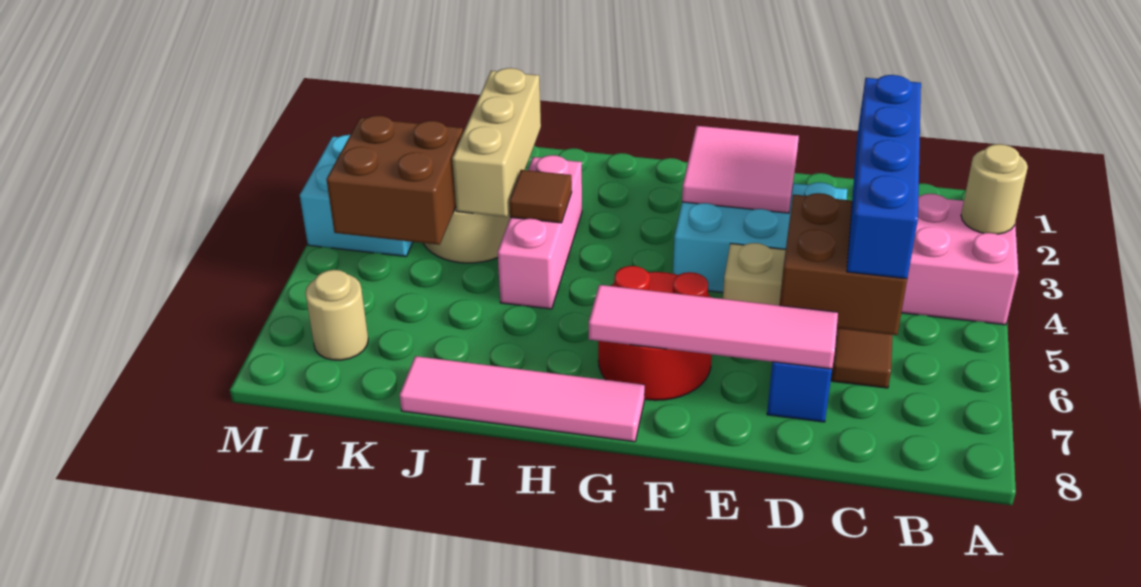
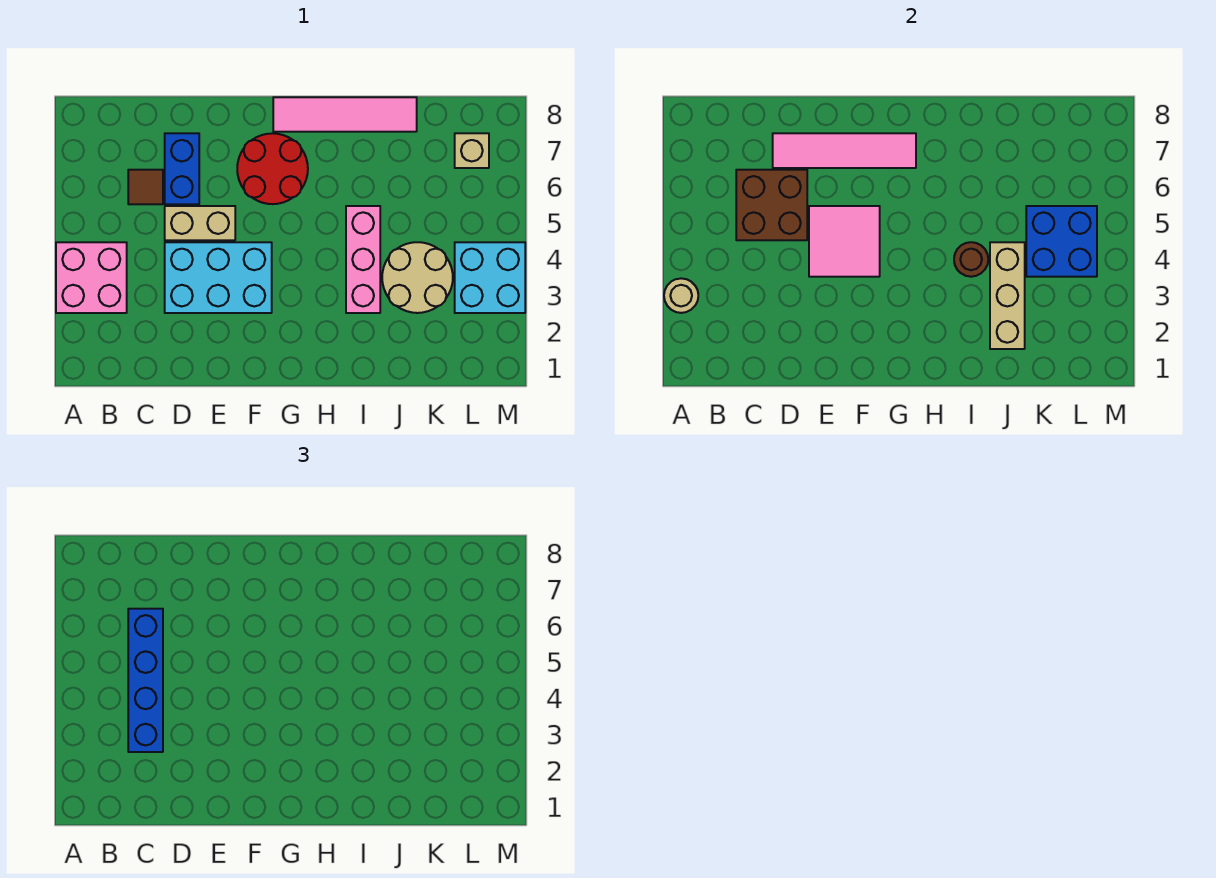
pink tile E2:F3 level 2 -> pink tile E4:F5 level 2
brown tile I4 level 2 -> brown round brick I4 level 2
brown brick K4:L5 level 2 -> blue brick K4:L5 level 2
tan round brick L7 level 1 -> tan brick L7 level 1

